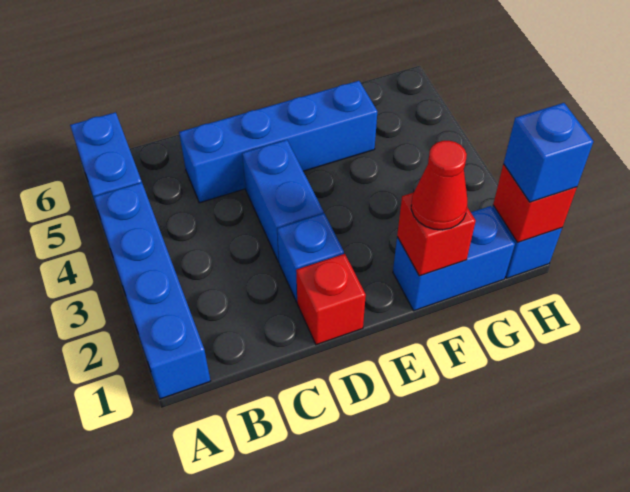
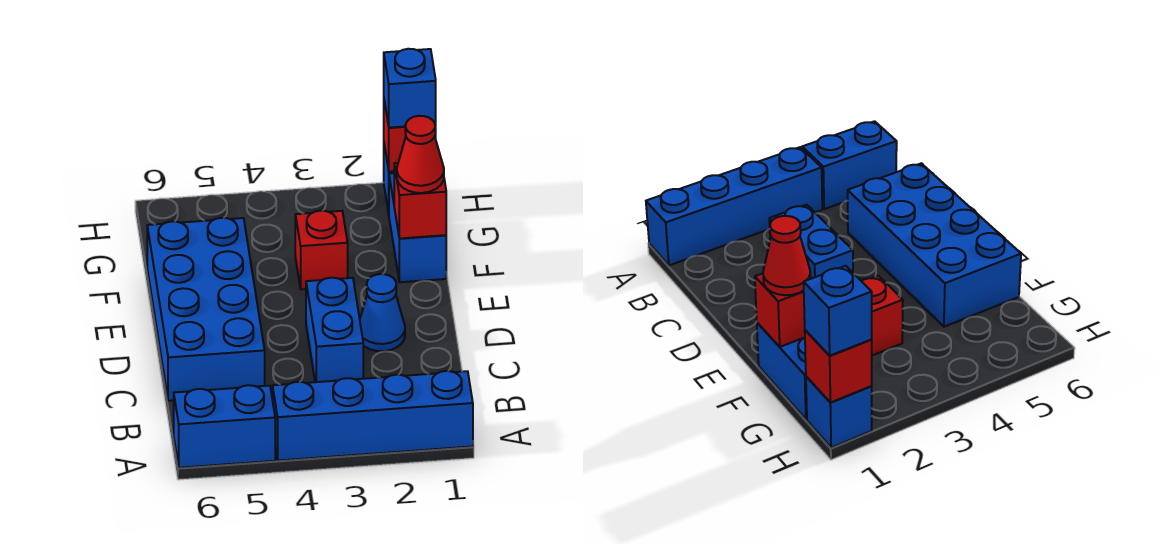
blue brick C5:F5 level 1 -> blue brick C5:F6 level 1
red brick D1 level 1 -> red brick F3 level 1
blue brick D2 level 1 -> blue cone D2 level 1
blue brick D3:D4 level 1 -> blue brick C3:D3 level 1

